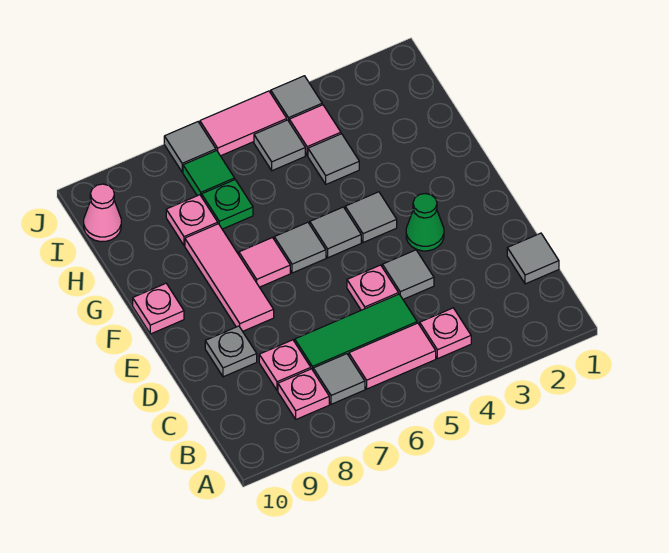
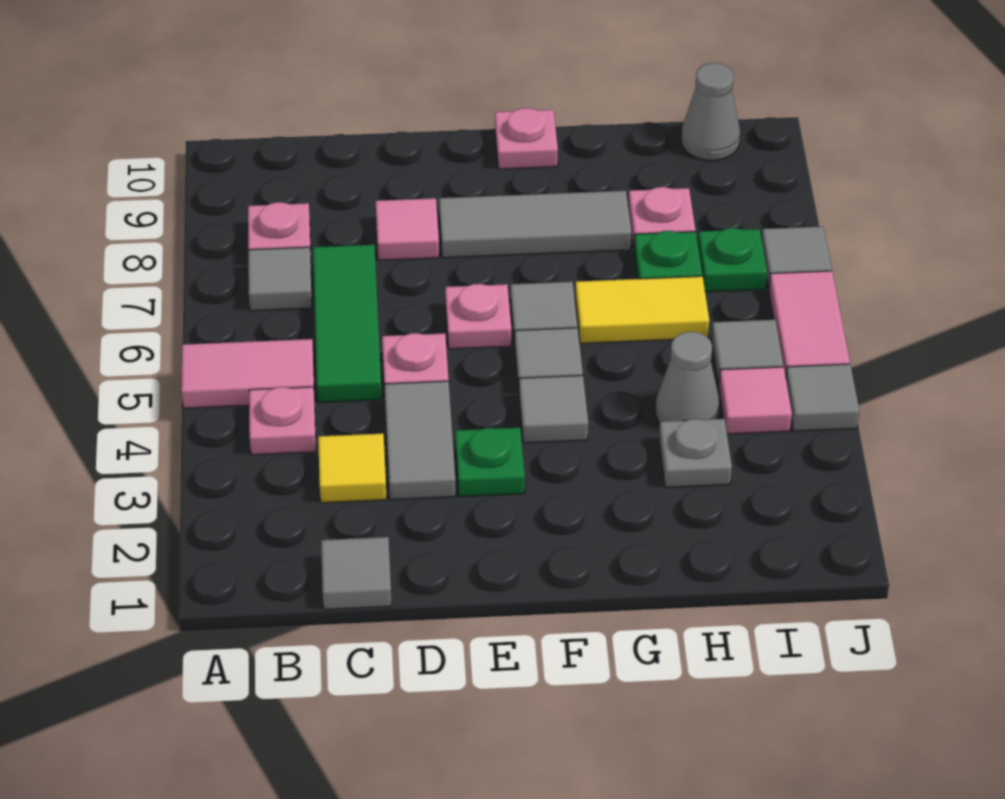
pink tile B5:B6 level 1 -> pink tile A5:B5 level 1
none -> yellow tile C3 level 1
pink plate C8 level 1 -> pink plate E6 level 1
grey tile D4 level 1 -> grey tile D3:D4 level 1
grey plate D9 level 1 -> grey plate H3 level 1
green cone E3 level 1 -> green plate E3 level 1
pink tile E8:G8 level 1 -> grey tile E8:G8 level 1
pink tile F7 level 1 -> pink tile D8 level 1
none -> yellow tile G6:H6 level 1
grey tile H4 level 1 -> grey cone H4 level 1
green tile I7 level 1 -> green plate I7 level 1
pink cone I10 level 1 -> grey cone I10 level 1

